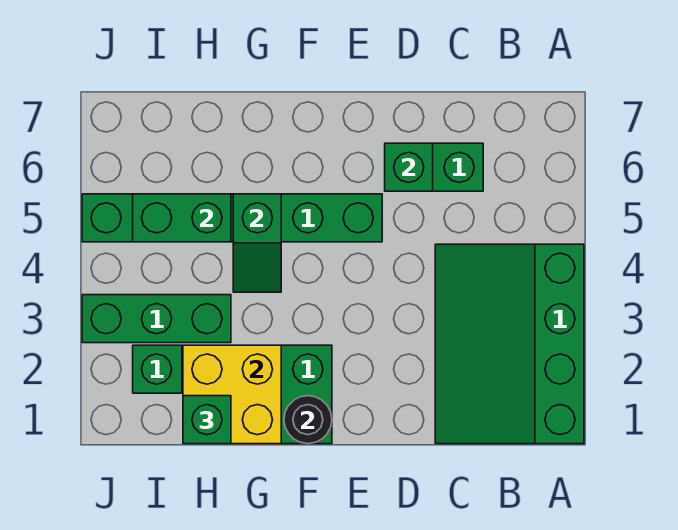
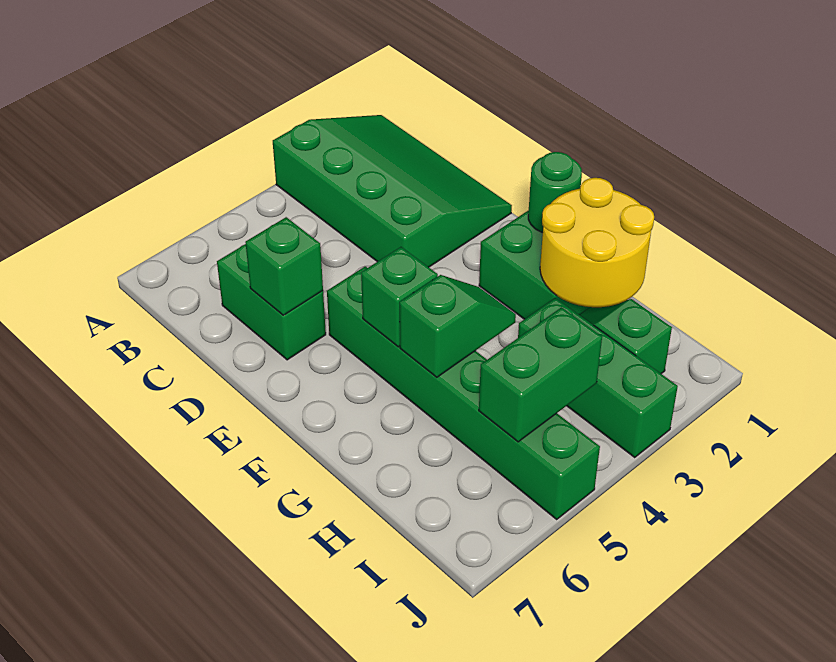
green slope A1:C4 level 1 top A -> green slope A1:D3 level 1 top 3
black round brick F1 level 2 -> green round brick F1 level 2
yellow brick G1:H2 level 2 -> yellow round brick G1:H2 level 2
green brick H1 level 3 -> green brick F5 level 2
green brick H5:I5 level 2 -> green brick I4:I5 level 2

